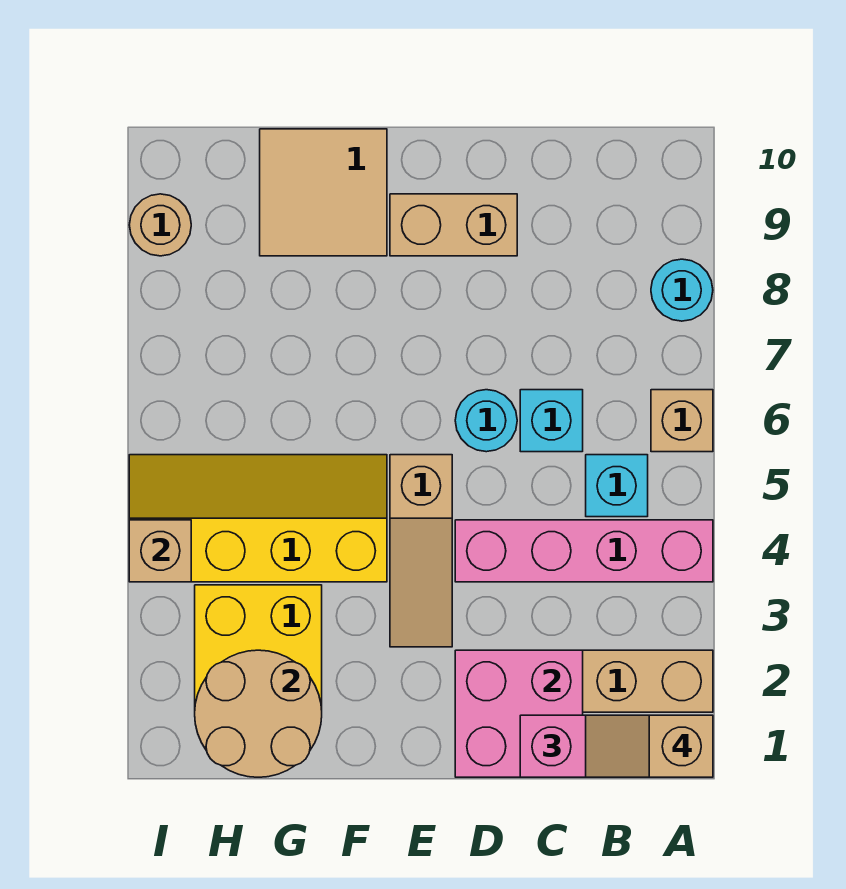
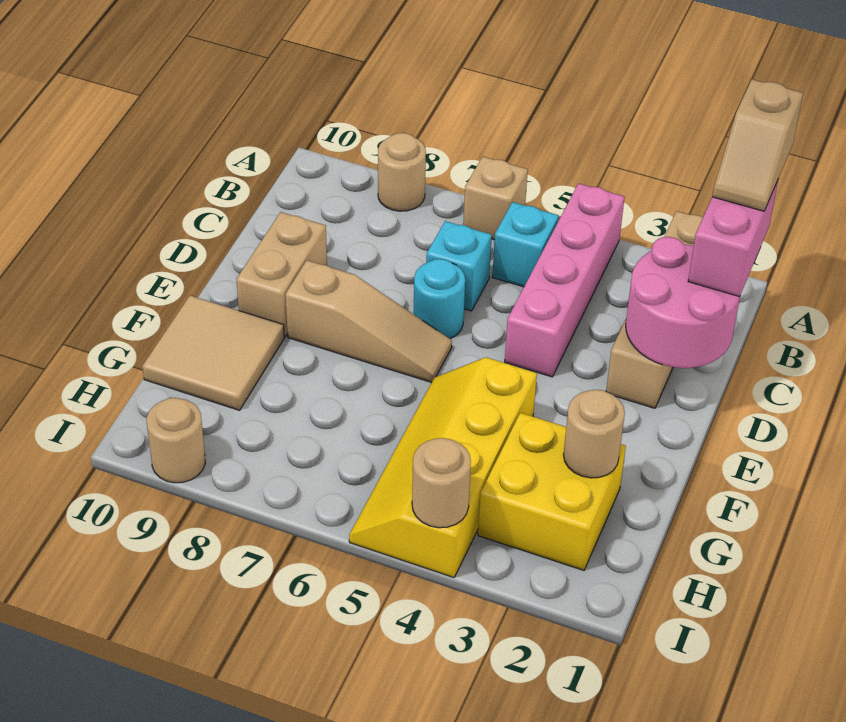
cyan round brick A8 level 1 -> tan round brick A8 level 1
pink brick C1:D2 level 2 -> pink round brick C1:D2 level 2
tan slope E3:E5 level 1 top 5 -> tan slope E6:E8 level 1 top 8
tan round brick G1:H2 level 2 -> tan round brick G2 level 2
tan brick I4 level 2 -> tan round brick I4 level 2

